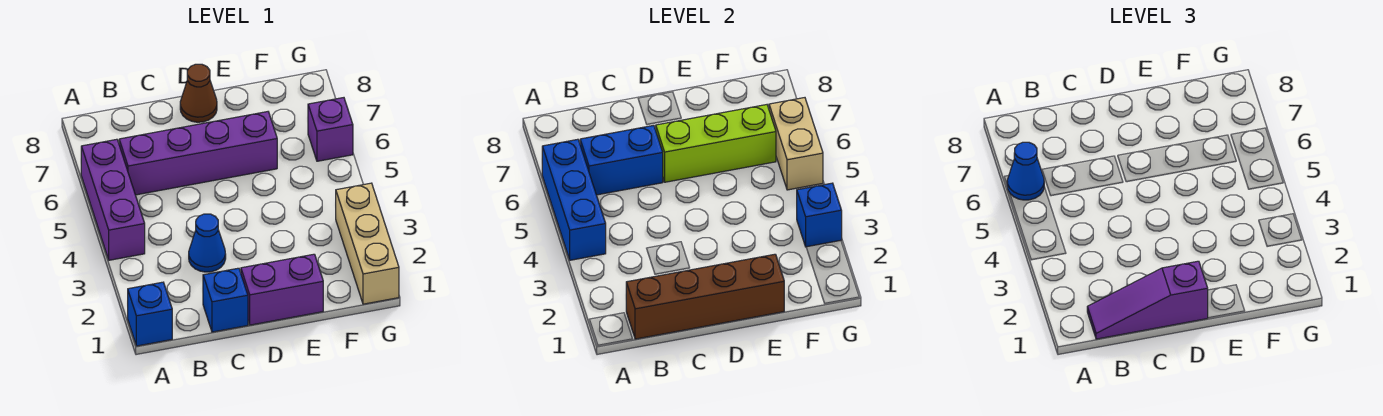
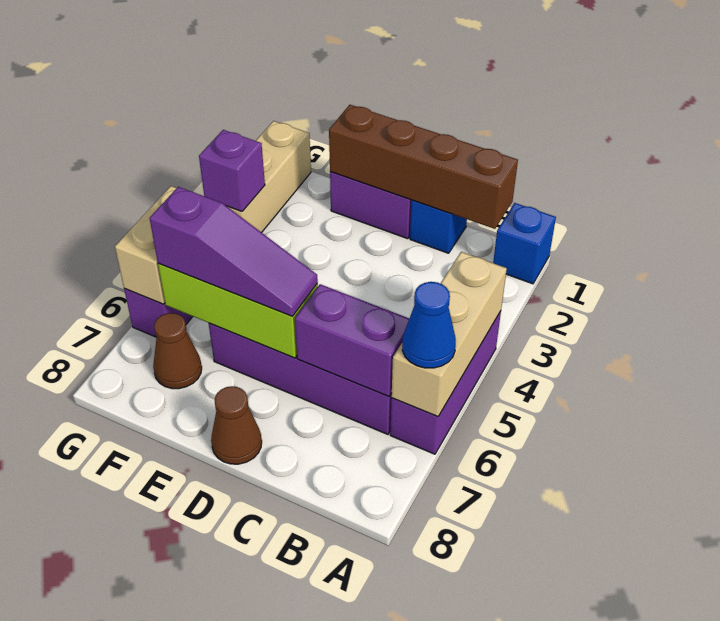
blue brick A4:A6 level 2 -> tan brick A4:A6 level 2
purple slope B1:D1 level 3 top D -> purple slope D6:F6 level 3 top F
blue brick B6:C6 level 2 -> purple brick B6:C6 level 2
blue cone C3 level 1 -> none
none -> brown cone F7 level 1
blue brick G3 level 2 -> purple brick G3 level 2

